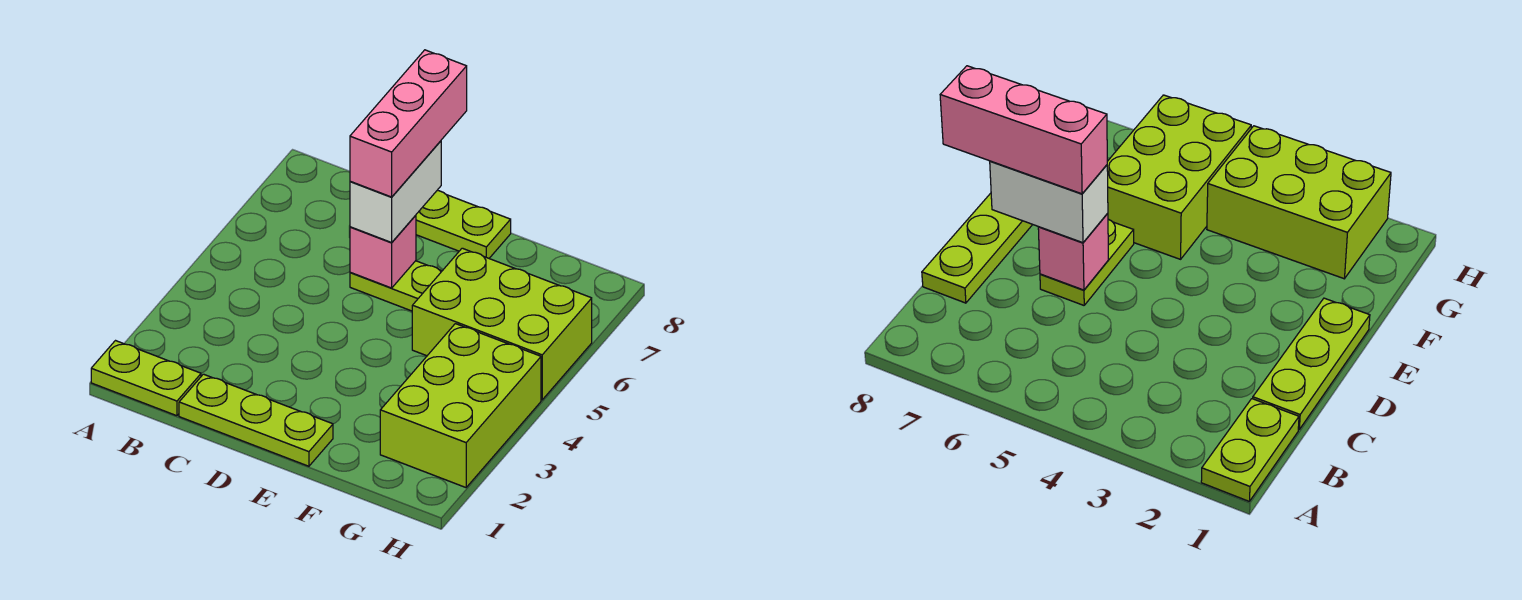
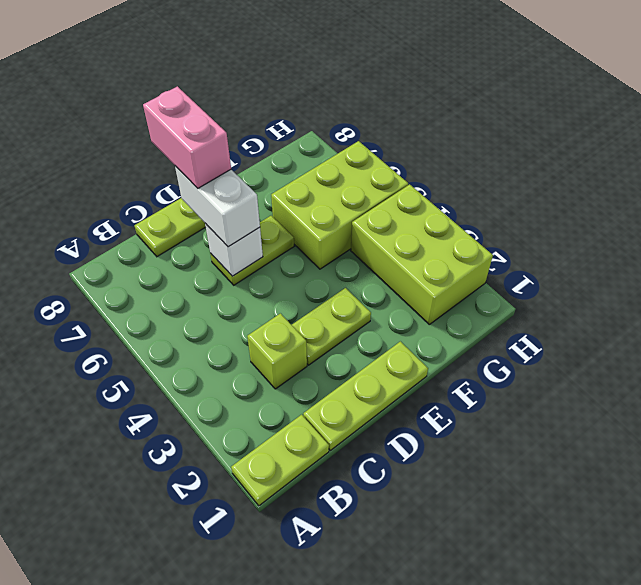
none -> lime brick C3 level 1
none -> lime plate D3:E3 level 1
pink brick D6 level 2 -> white brick D6 level 2
pink brick D6:D8 level 4 -> pink brick D7:D8 level 4

